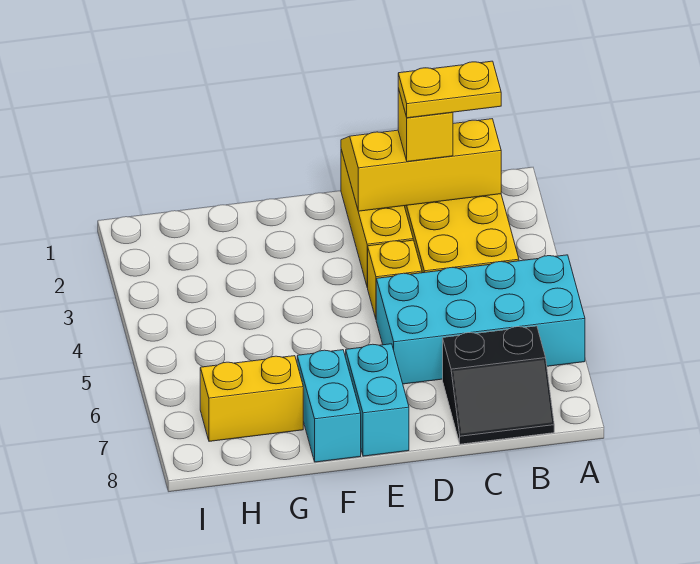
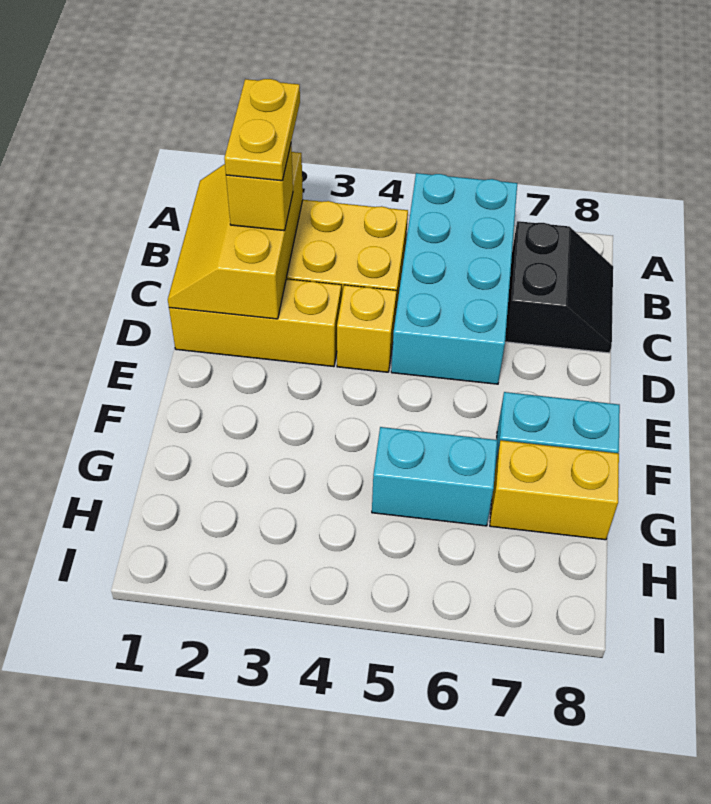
cyan brick E7:E8 level 1 -> cyan brick G5:G6 level 1
yellow brick G7:H7 level 1 -> yellow brick G7:G8 level 1

